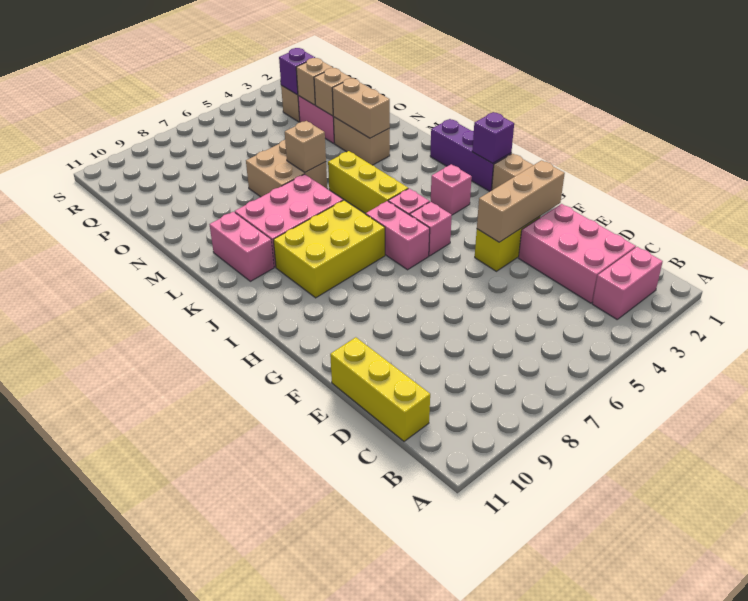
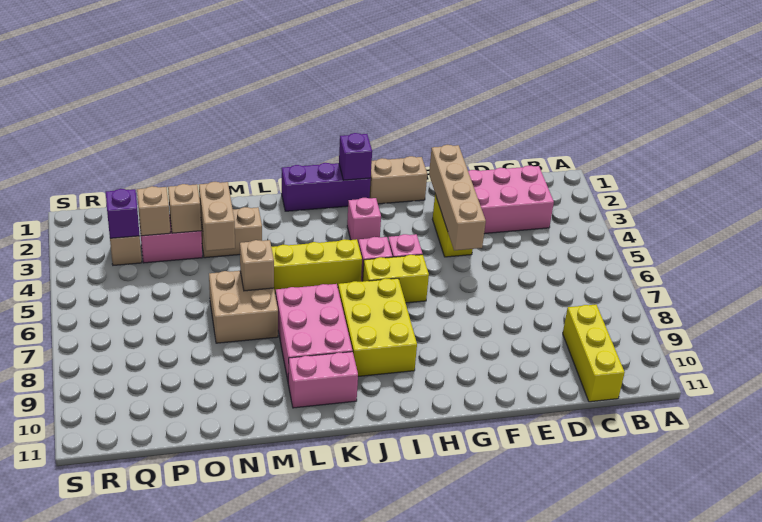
pink brick B2:B3 level 1 -> none
yellow brick C11:E11 level 1 -> yellow brick C9:C11 level 1
tan brick F2:F4 level 2 -> tan brick F2:F5 level 2
pink brick H6:I6 level 1 -> yellow brick H6:I6 level 1
tan brick M3:N3 level 2 -> tan brick N3:N4 level 2

